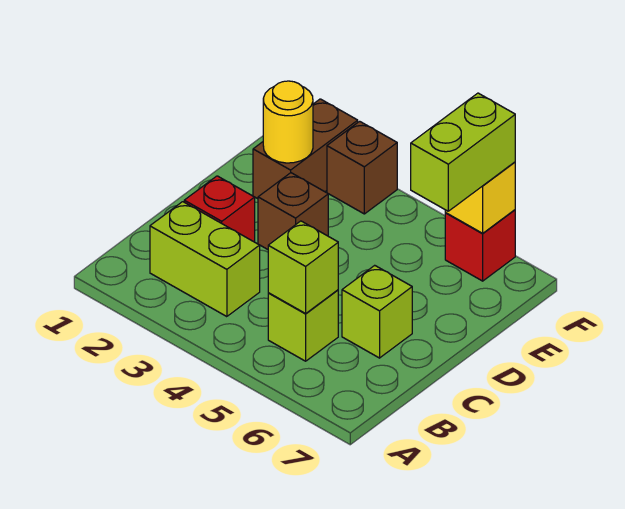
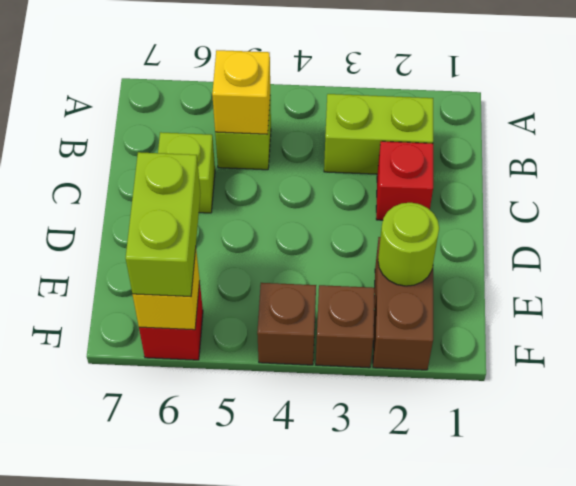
lime brick B5 level 2 -> yellow brick B5 level 2
brown brick D3 level 1 -> brown brick F4 level 1
yellow round brick E2 level 2 -> lime round brick E2 level 2

